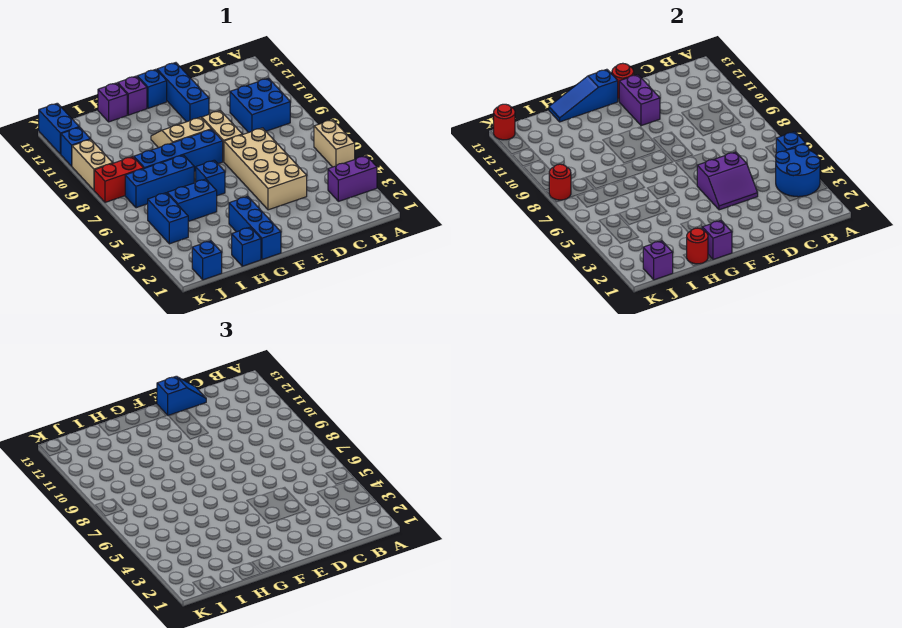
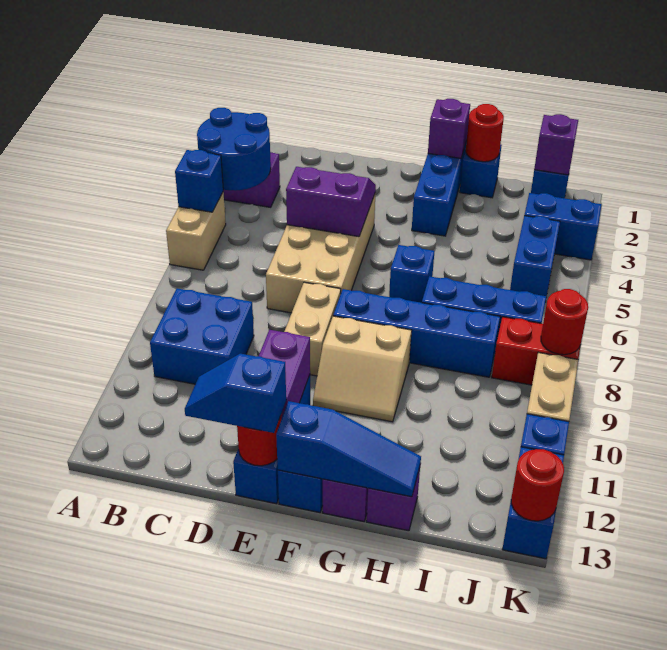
blue brick H5:I5 level 1 -> blue brick J3:K3 level 1

